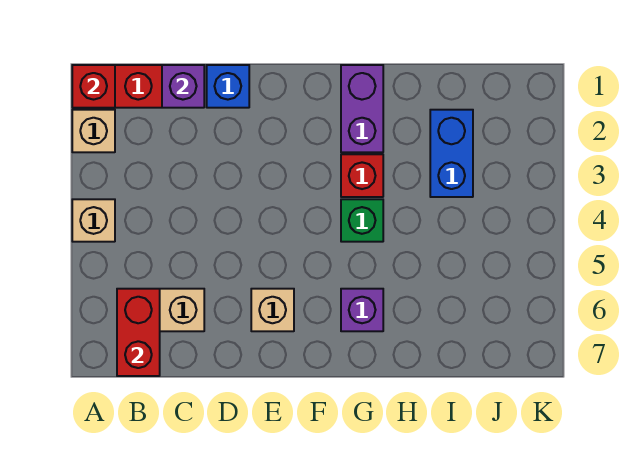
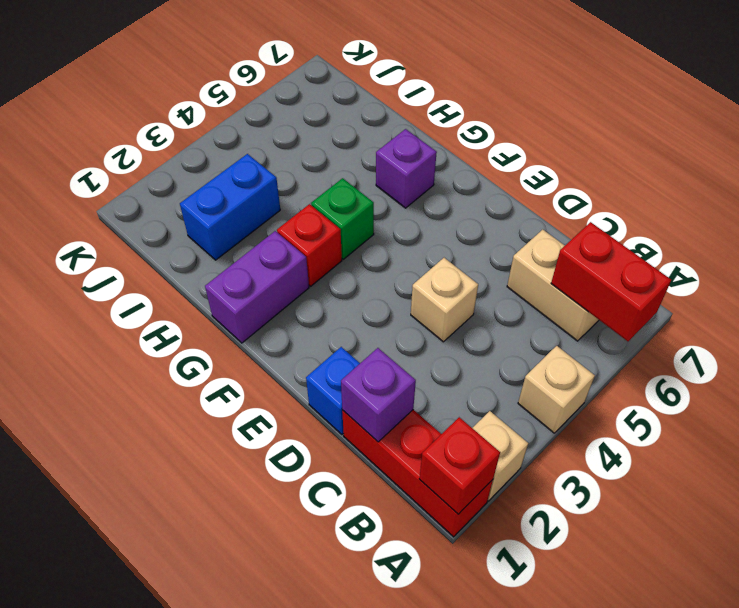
red brick B6:B7 level 2 -> red brick A6:B6 level 2
tan brick E6 level 1 -> tan brick D4 level 1

